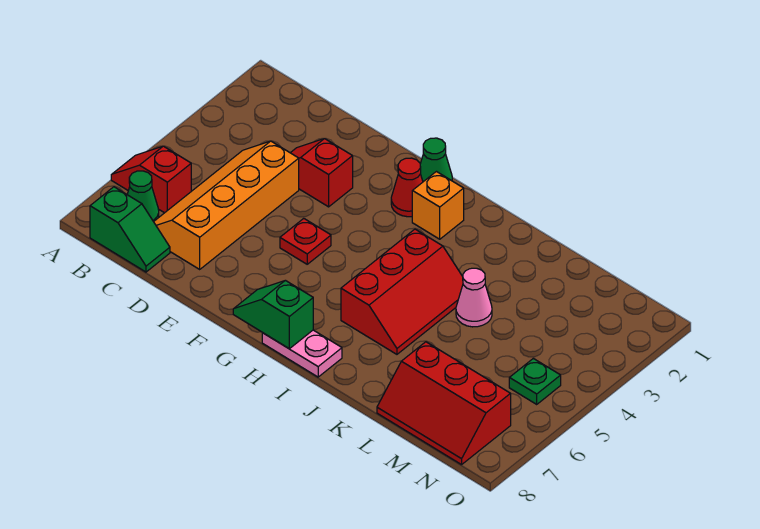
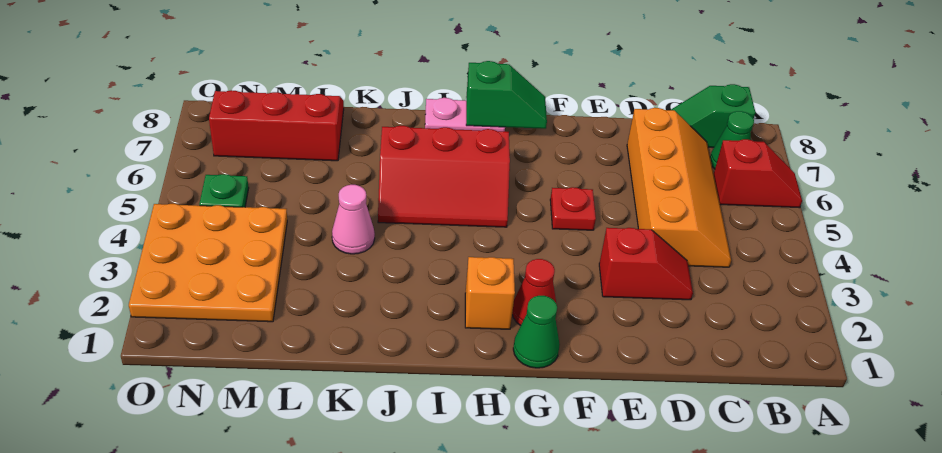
red slope I4:J6 level 1 top I -> red slope H5:J6 level 1 top 6
none -> orange plate M2:O4 level 1

